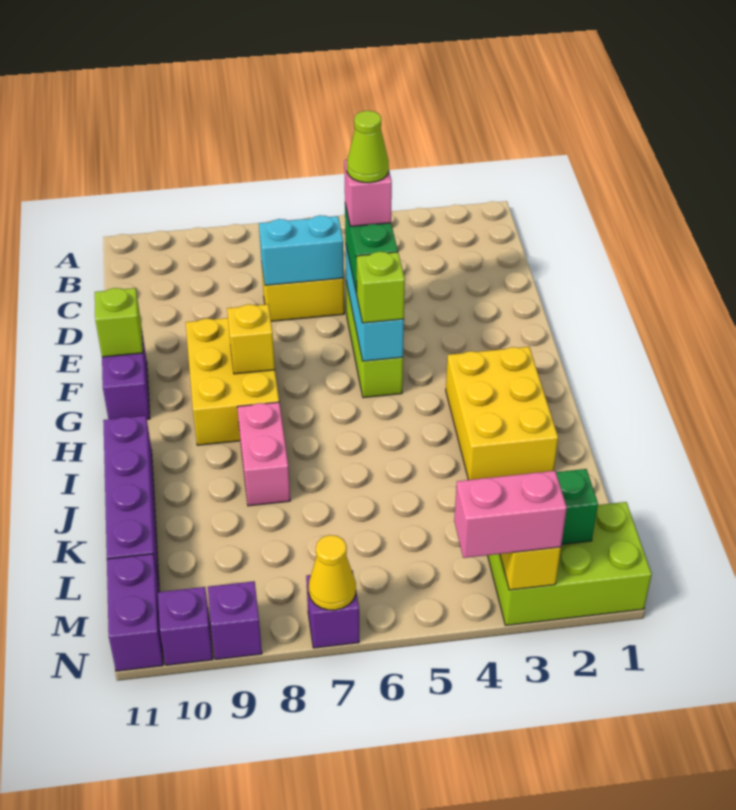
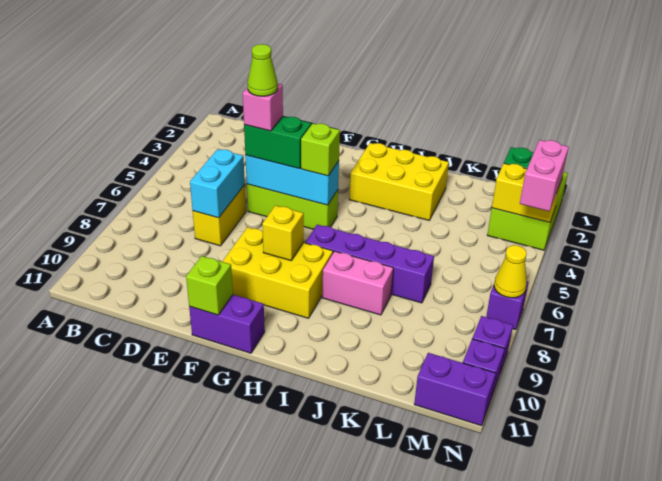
purple brick I11:L11 level 1 -> purple brick H7:K7 level 1

